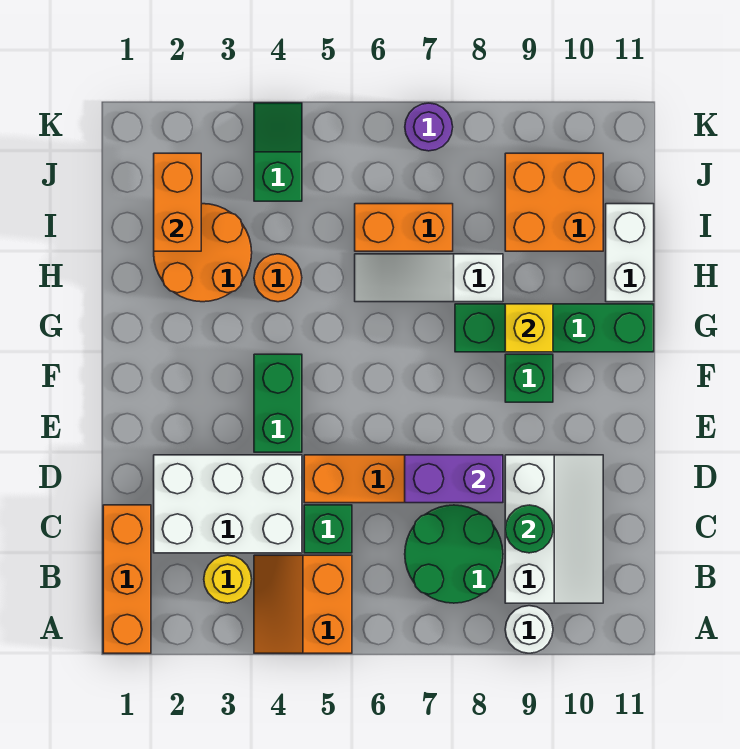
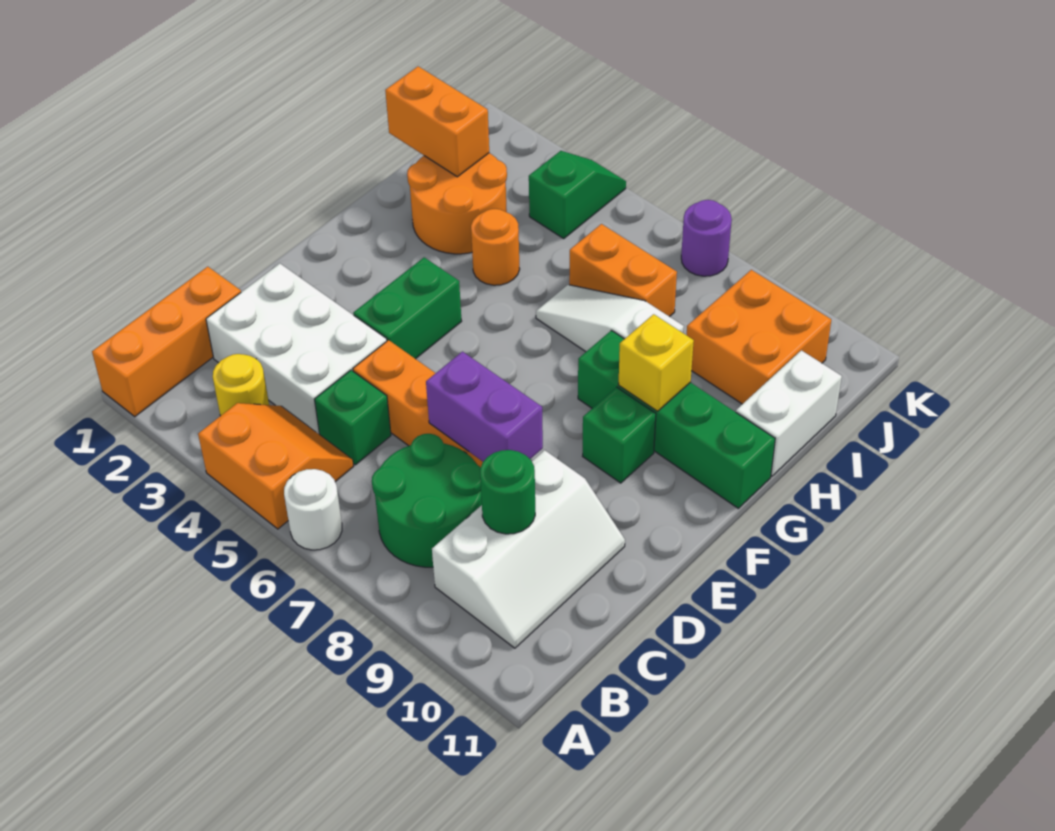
orange slope A4:B5 level 1 top 5 -> orange slope A4:B5 level 1 top A
white round brick A9 level 1 -> white round brick A6 level 1
orange brick I2:J2 level 2 -> orange brick I1:I2 level 2

